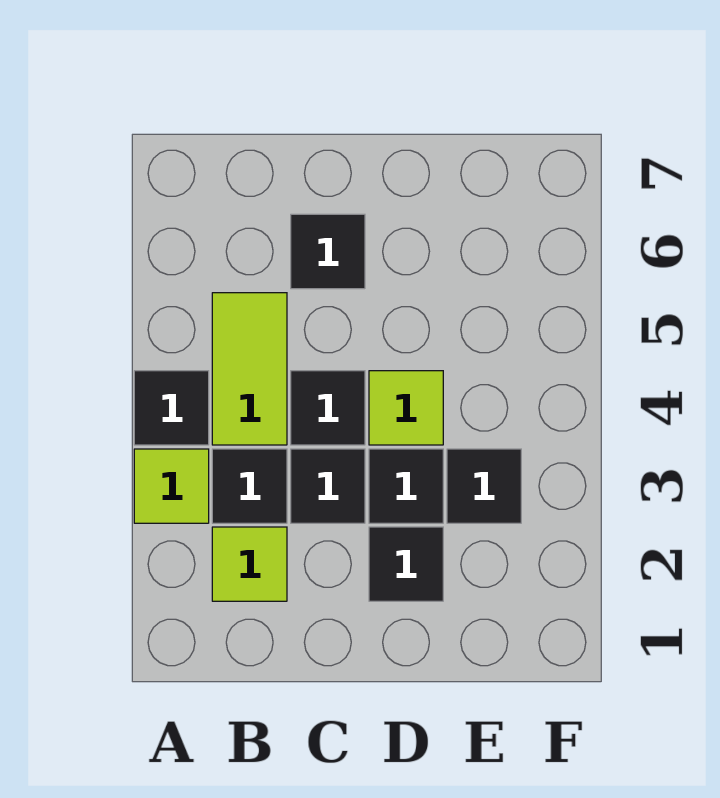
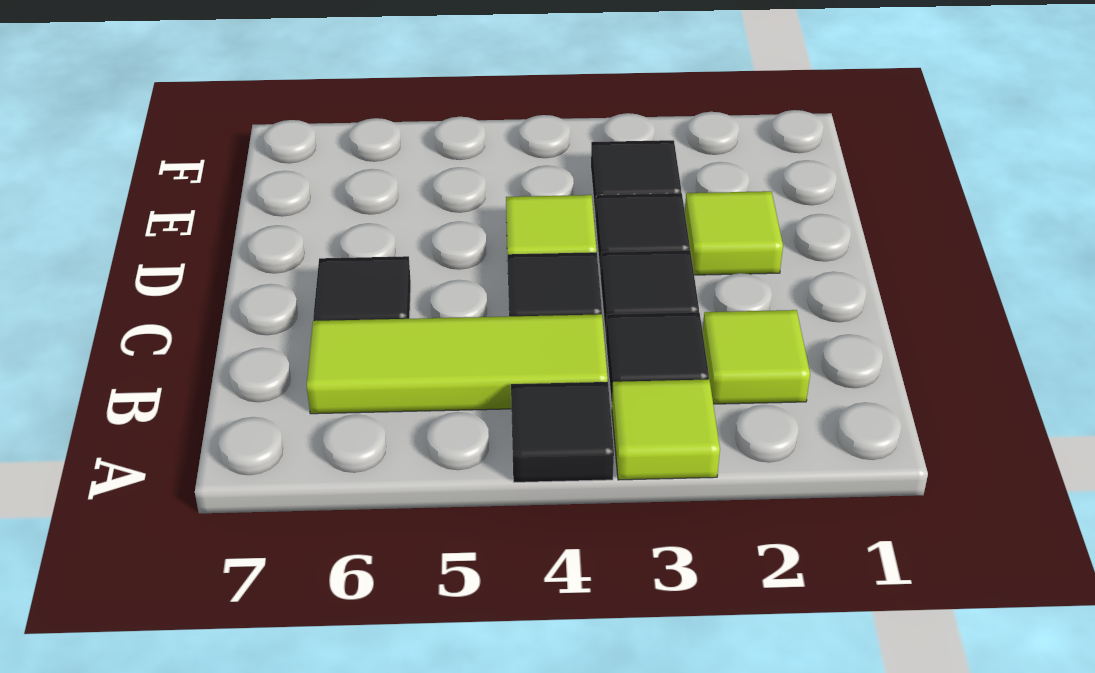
lime tile B4:B5 level 1 -> lime tile B4:B6 level 1
black tile D2 level 1 -> lime tile D2 level 1

